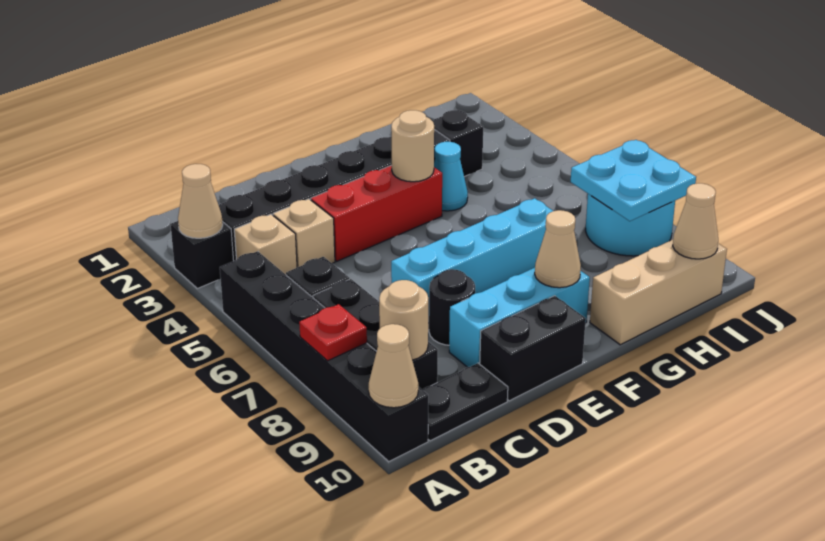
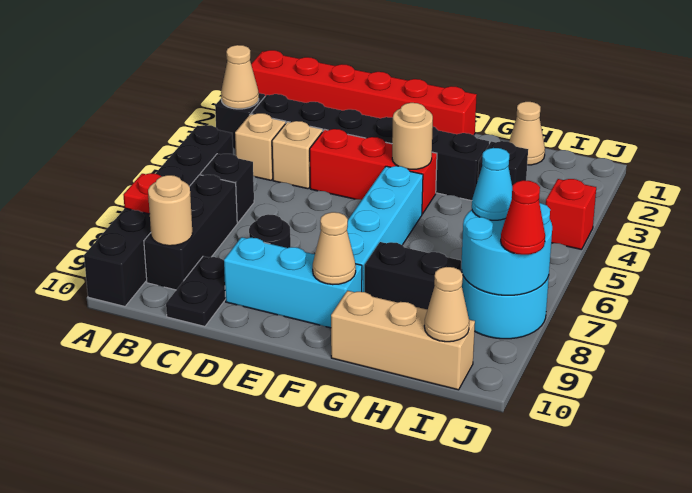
none -> red brick A1:F1 level 1
tan cone A10 level 2 -> tan cone H1 level 1
black plate B10:C10 level 1 -> black plate C9:C10 level 1
cyan brick D7:G7 level 1 -> cyan brick F5:F8 level 1
black brick D10:E10 level 1 -> black brick G8:H8 level 1
cyan cone G4 level 1 -> cyan cone I7 level 3
cyan plate I7:J8 level 2 -> cyan round brick I7:J8 level 2
none -> red brick J4 level 1
none -> red cone J8 level 3

